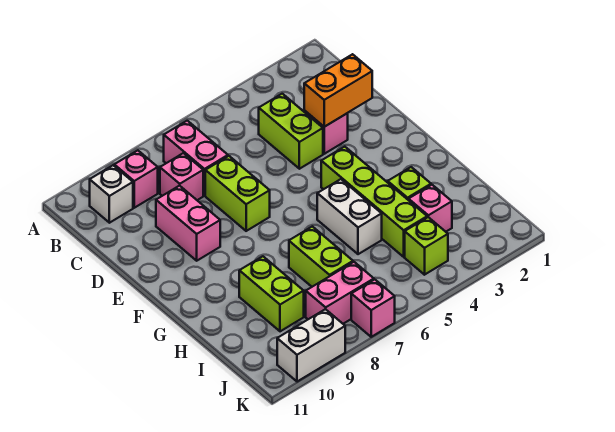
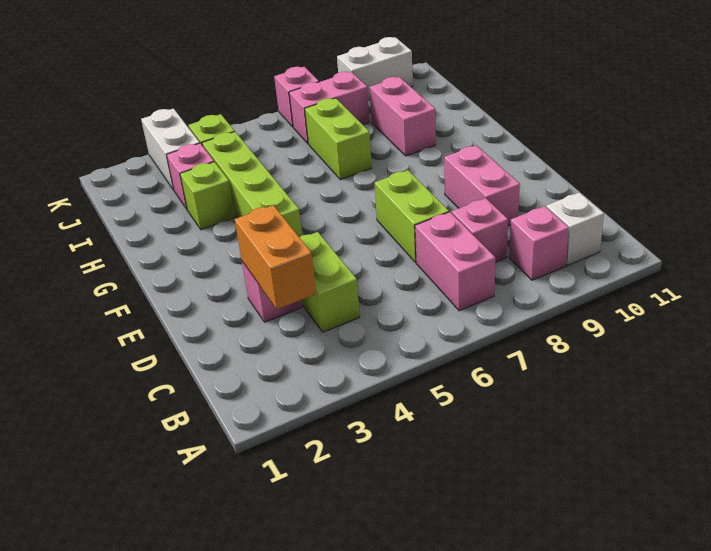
orange brick D2:D3 level 2 -> orange brick C3:D3 level 2
white brick G5:H5 level 1 -> white brick J3:K3 level 1
lime brick H9:I9 level 1 -> pink brick H9:I9 level 1

